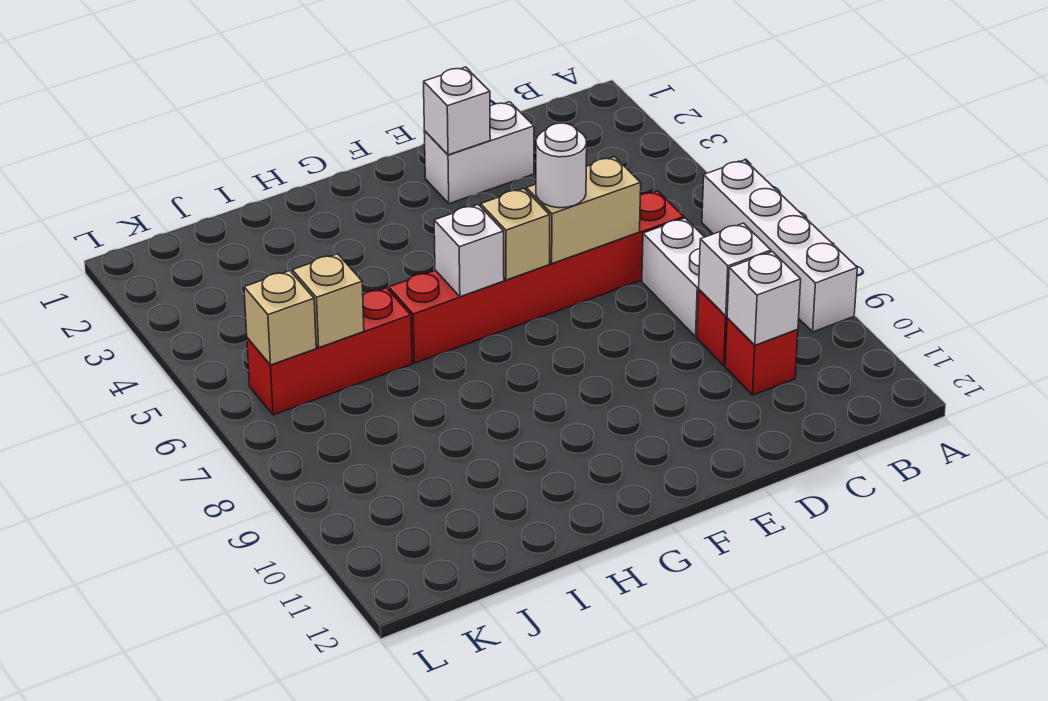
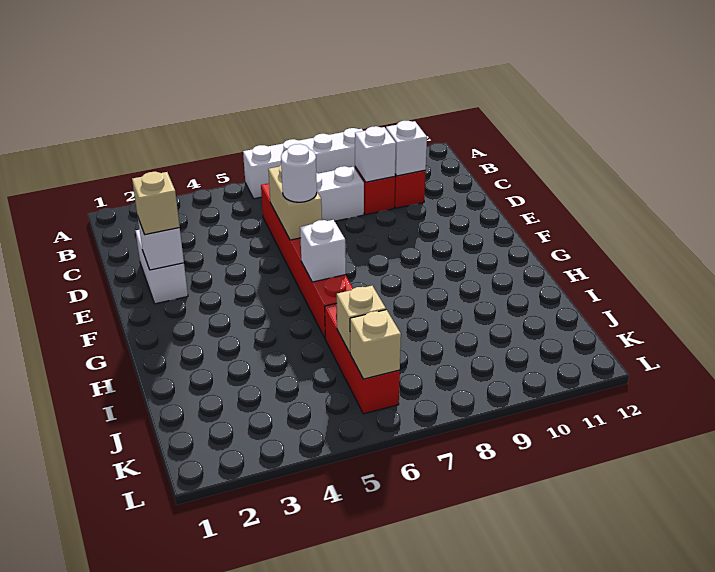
tan brick F6 level 2 -> tan brick E2 level 3

